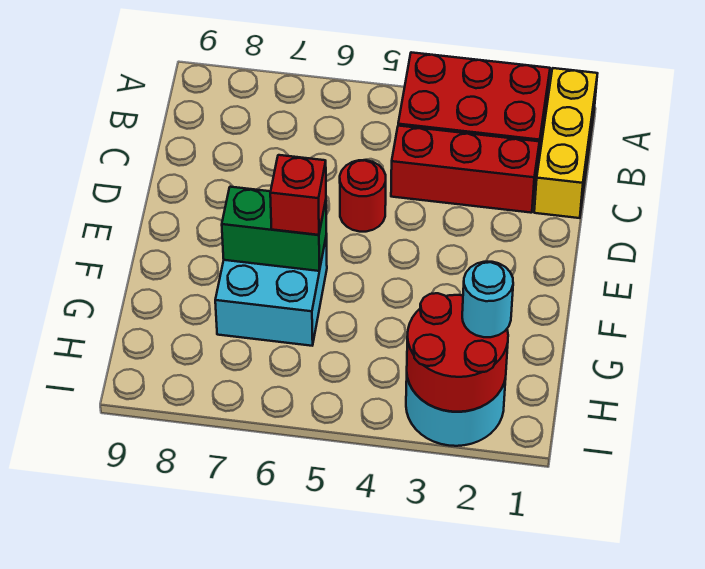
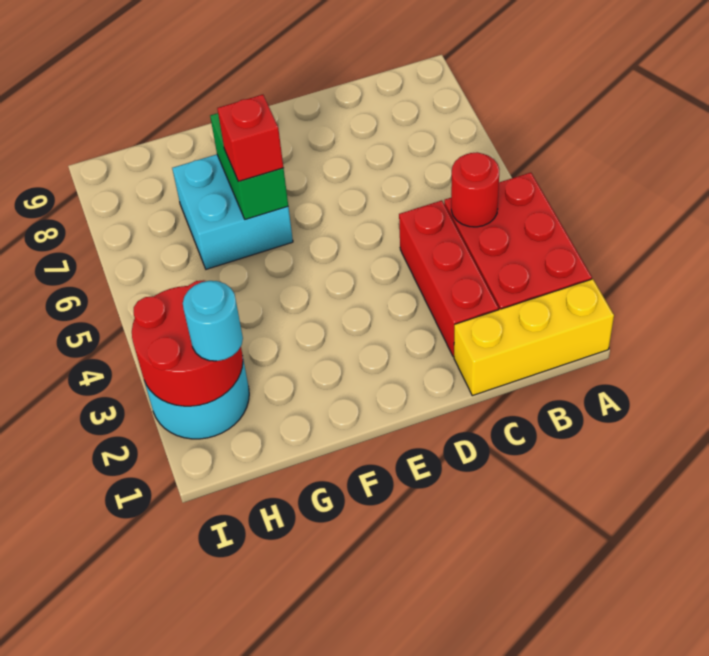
red round brick D5 level 1 -> red round brick B4 level 2

